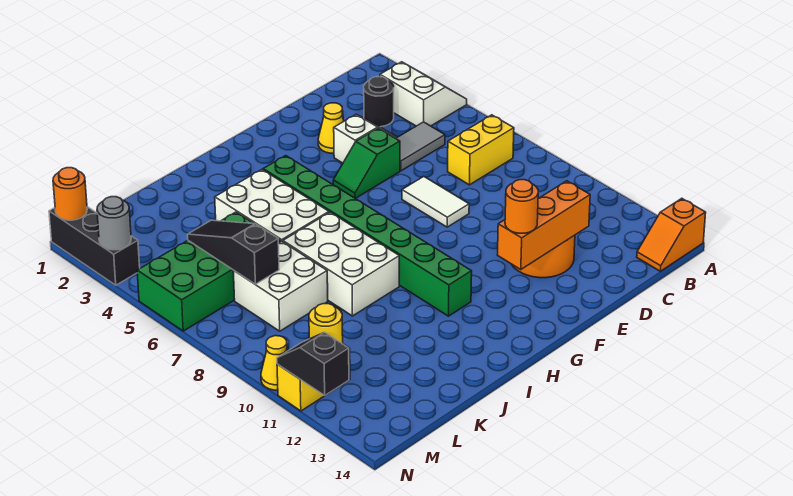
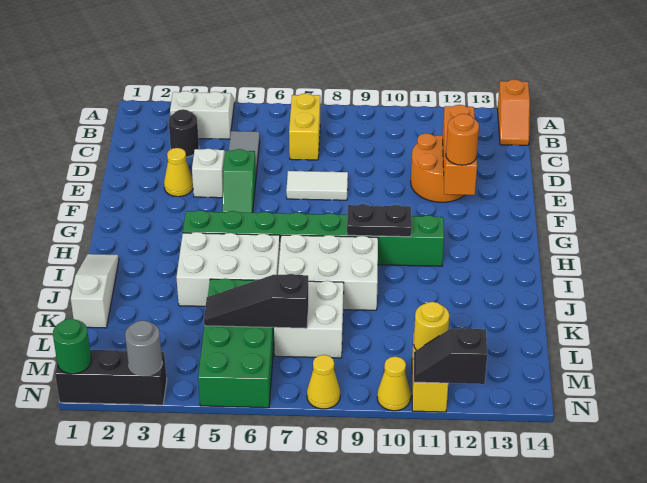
none -> black plate H9:H10 level 2
none -> white slope I1:K1 level 1 top K
orange round brick N1 level 2 -> green round brick N1 level 2
none -> yellow cone N8 level 1

